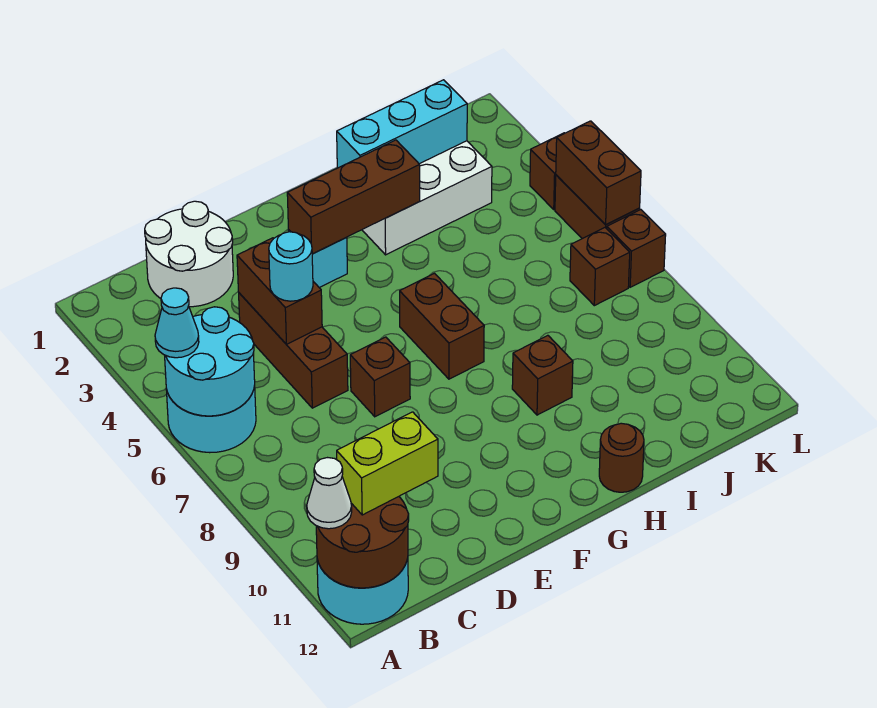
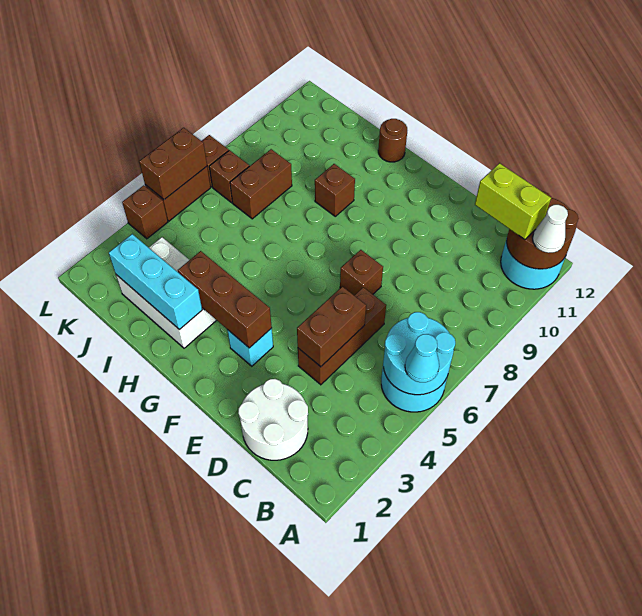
cyan round brick D5 level 3 -> none
brown brick G6:G7 level 1 -> brown brick J7:J8 level 1

